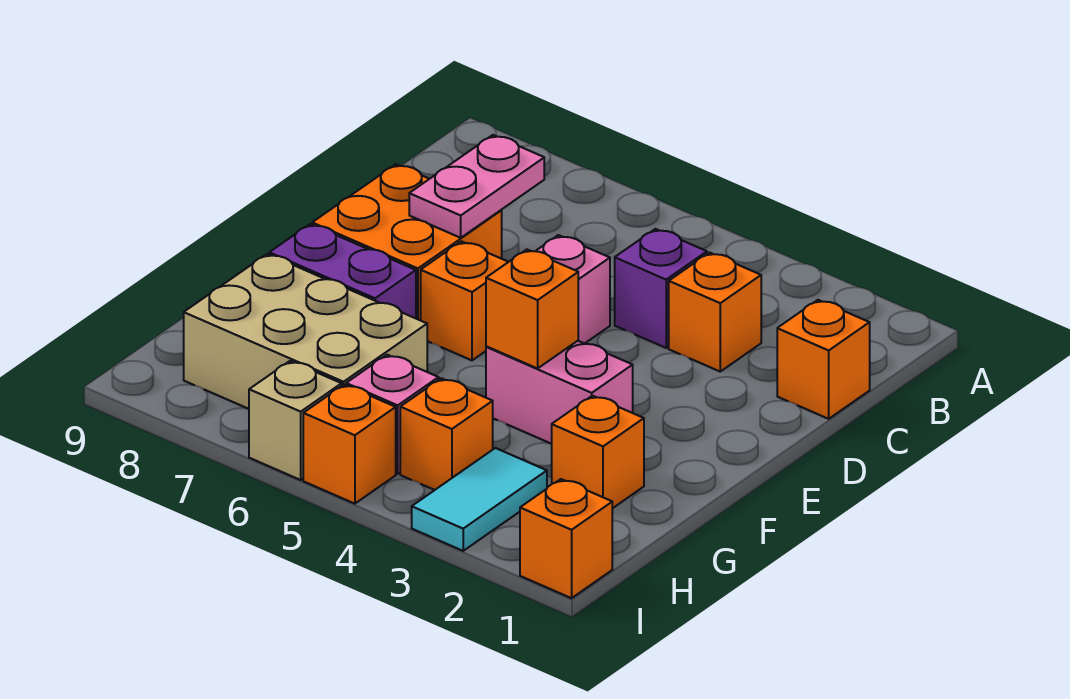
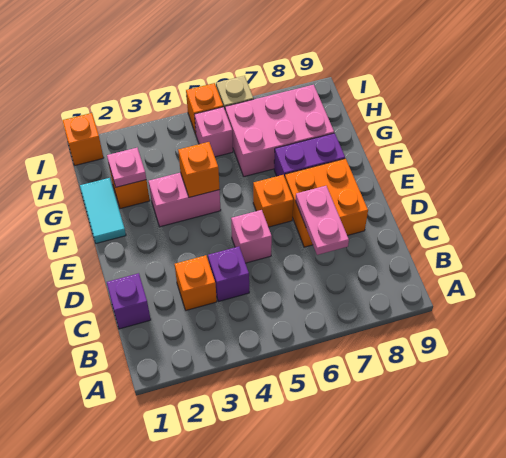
orange brick C1 level 1 -> purple brick C1 level 1
none -> pink plate G2 level 2
tan brick G6:H8 level 1 -> pink brick G6:H8 level 1
cyan tile H3:I3 level 1 -> cyan tile F1:G1 level 1
orange brick H4 level 1 -> none

